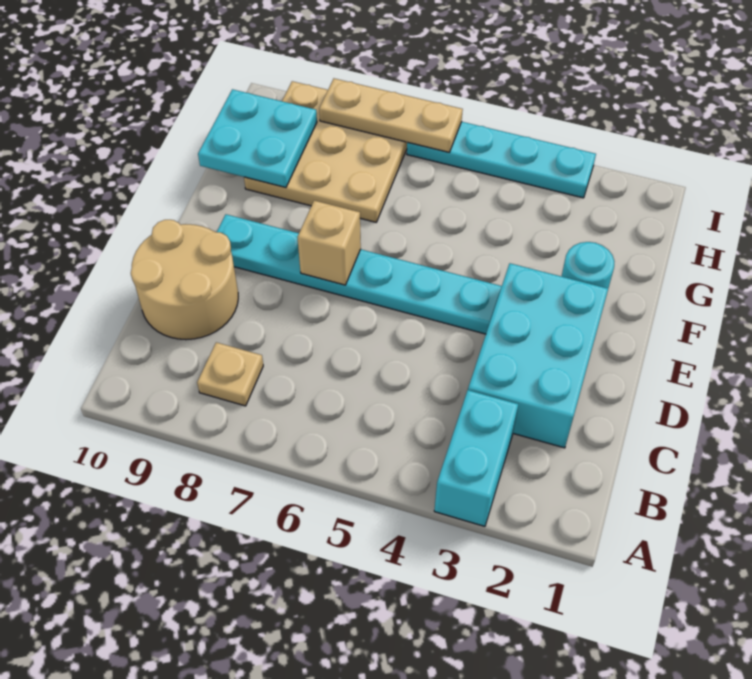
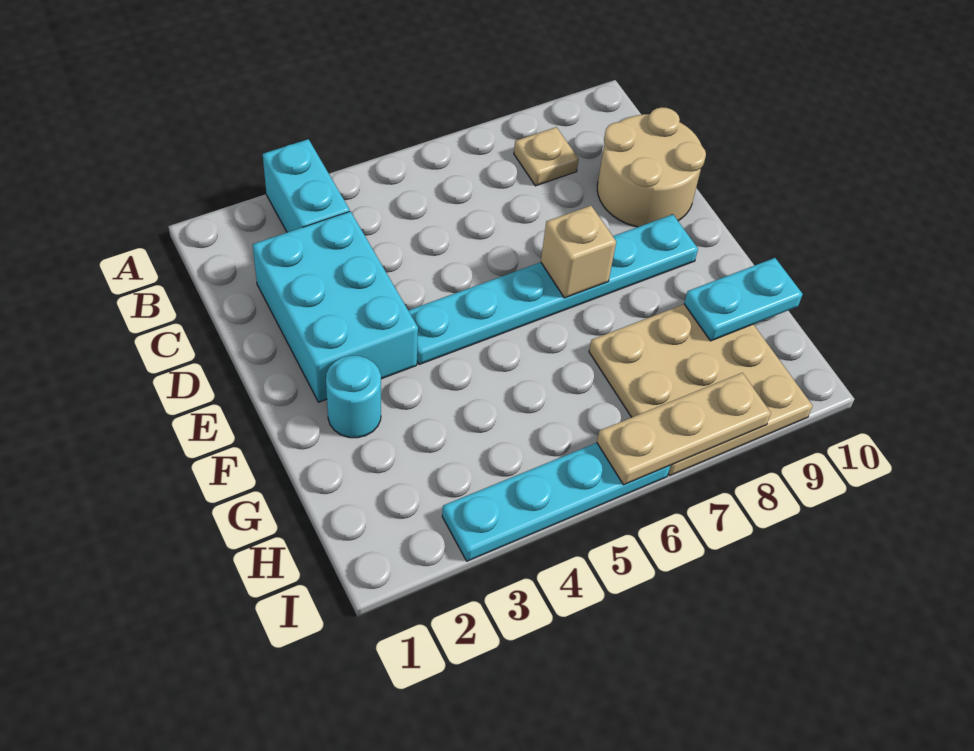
cyan plate G9:H10 level 2 -> cyan plate G9:G10 level 2

